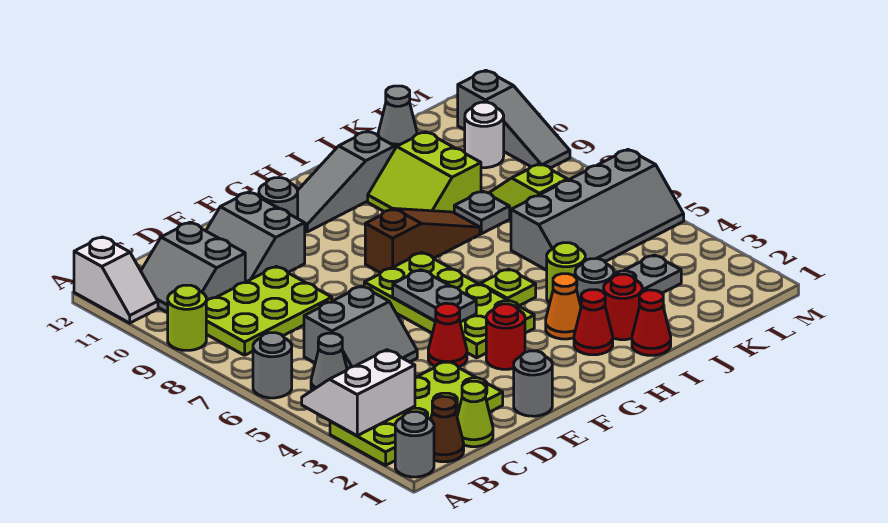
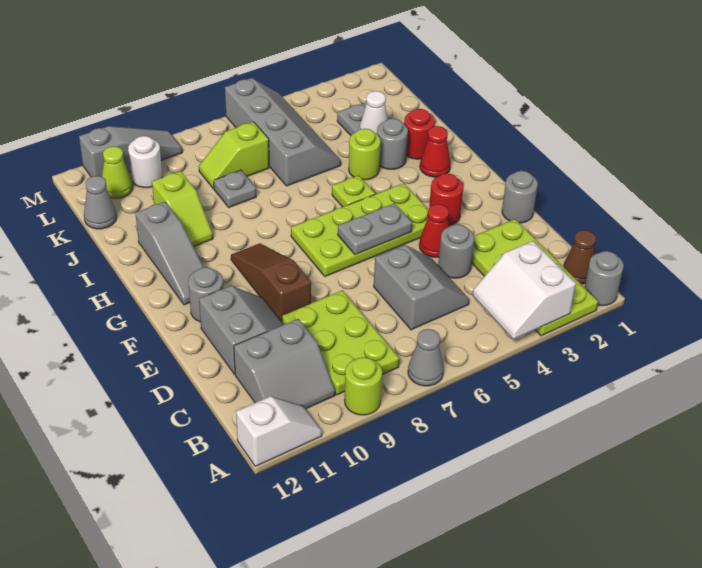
grey round brick A6 level 1 -> grey round brick D4 level 1
grey cone B5 level 1 -> grey cone A7 level 1
lime cone C1 level 1 -> lime cone L11 level 1
grey slope D10:E11 level 1 top E -> grey slope D10:E11 level 1 top 11
brown slope G8:I8 level 1 top G -> brown slope E9:G9 level 1 top E
orange cone H3 level 1 -> none
red cone I1 level 1 -> none
lime slope I9:J10 level 1 top J -> lime slope I10:J10 level 1 top J
none -> white cone J3 level 2

